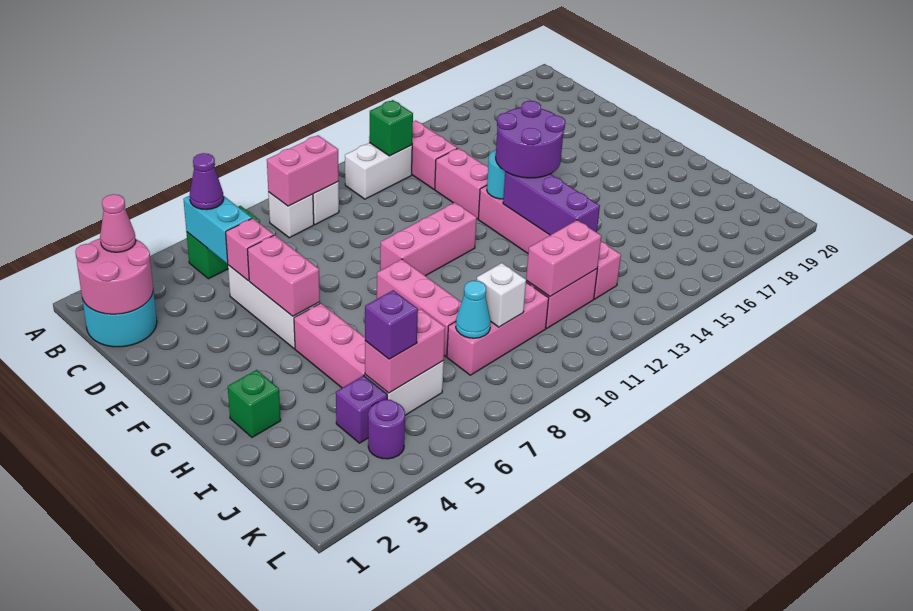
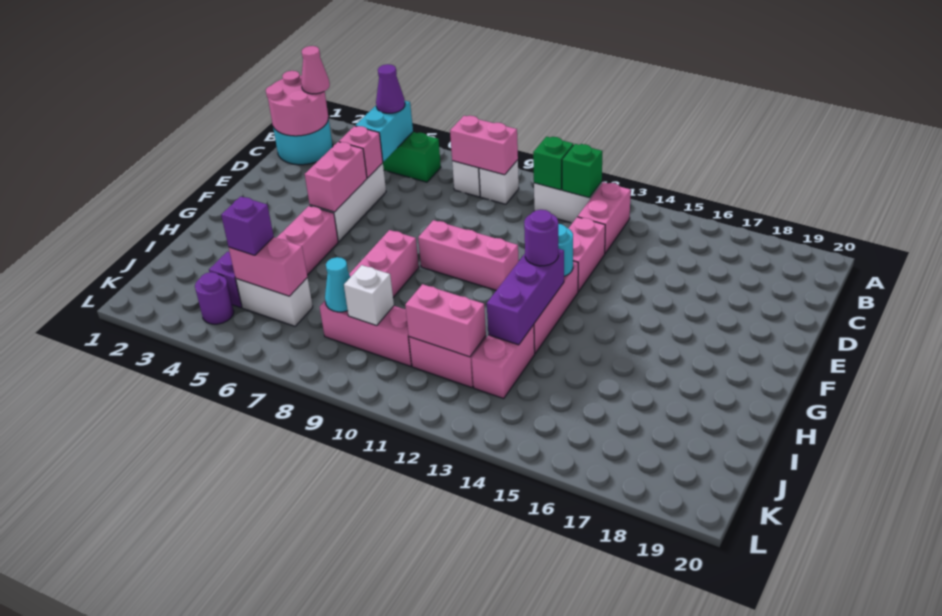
purple round brick F13:G14 level 3 -> purple round brick G13 level 3
green brick H2 level 1 -> green brick B11 level 2

